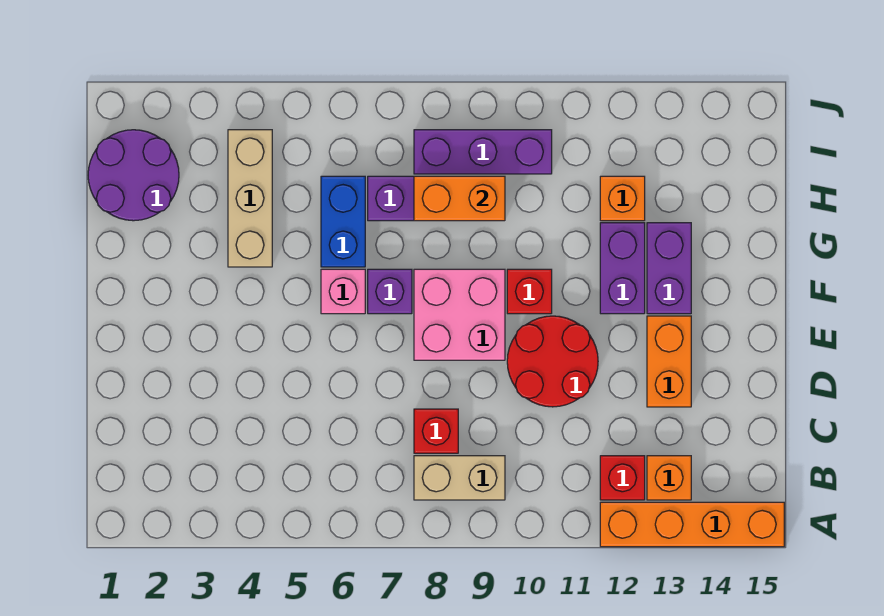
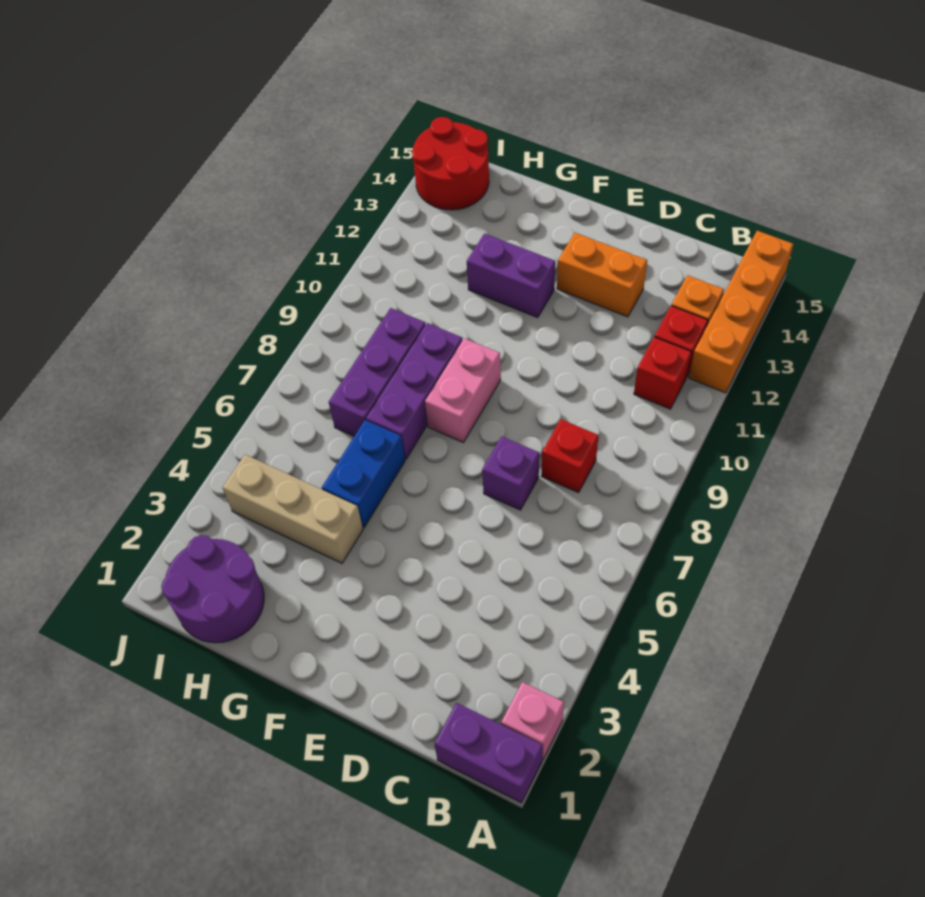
tan brick B8:B9 level 1 -> none
red round brick D10:E11 level 1 -> red round brick I14:J15 level 1
pink brick E8:F9 level 1 -> pink brick F8:F9 level 1
pink brick F6 level 1 -> pink brick A2 level 1
purple brick F7 level 1 -> purple brick D7 level 1
red brick F10 level 1 -> red brick B11 level 1
purple brick F13:G13 level 1 -> purple brick A1:B1 level 1
blue brick G6:H6 level 1 -> blue brick G5:G6 level 1
orange brick H8:H9 level 2 -> none
orange brick H12 level 1 -> none
purple brick I8:I10 level 1 -> purple brick G7:G9 level 1

